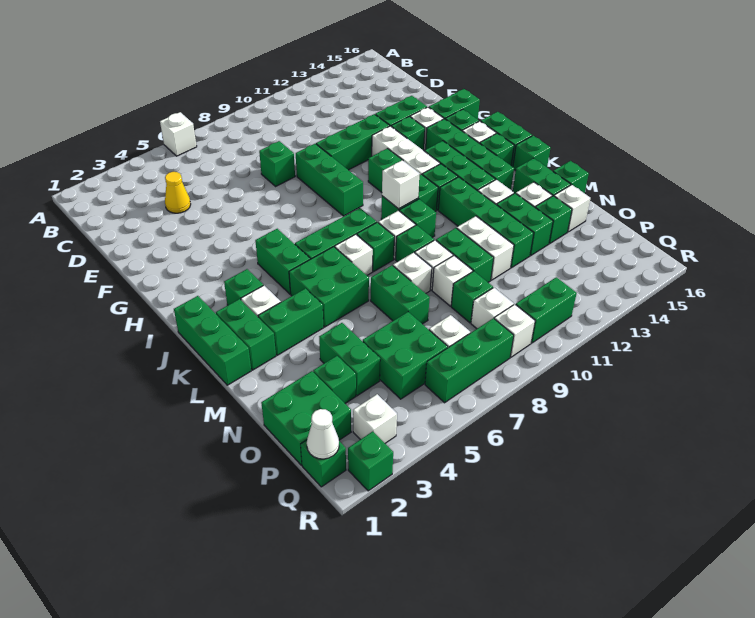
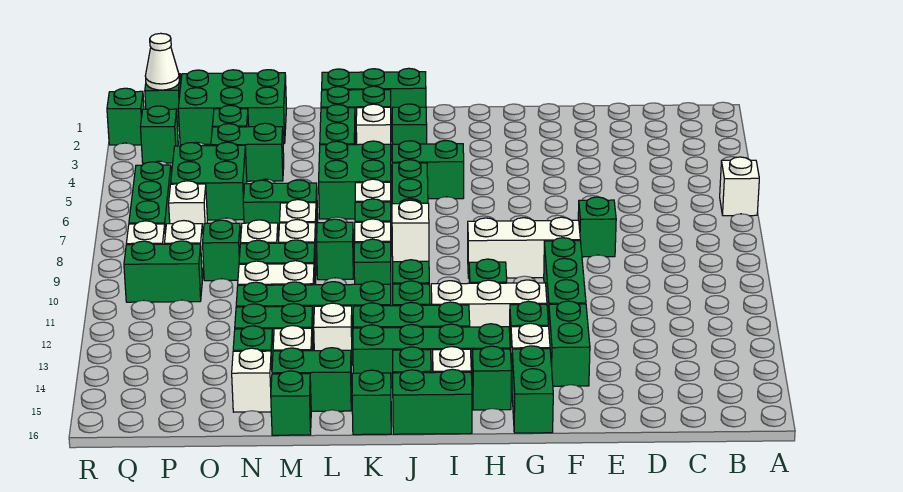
yellow cone D4 level 1 -> none
green brick F9:H9 level 1 -> white brick F9:H9 level 1
green brick O1:P2 level 1 -> green brick N1:P2 level 1
white brick Q3 level 1 -> green brick Q3 level 1
green brick Q10:Q11 level 1 -> green brick P10:Q10 level 1

